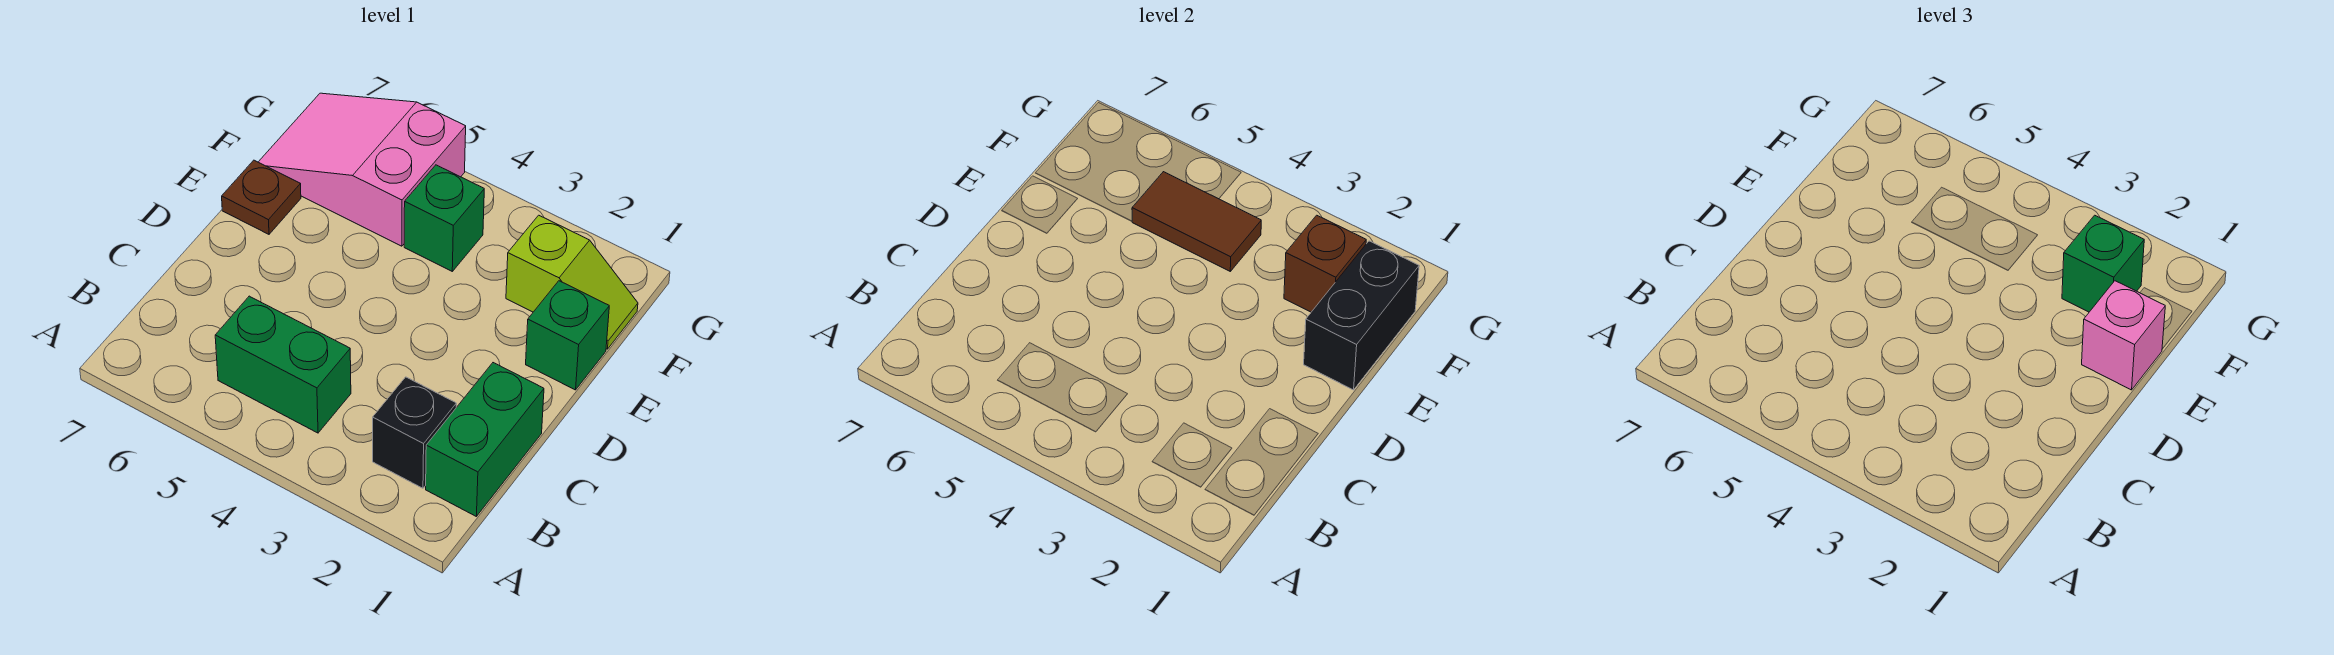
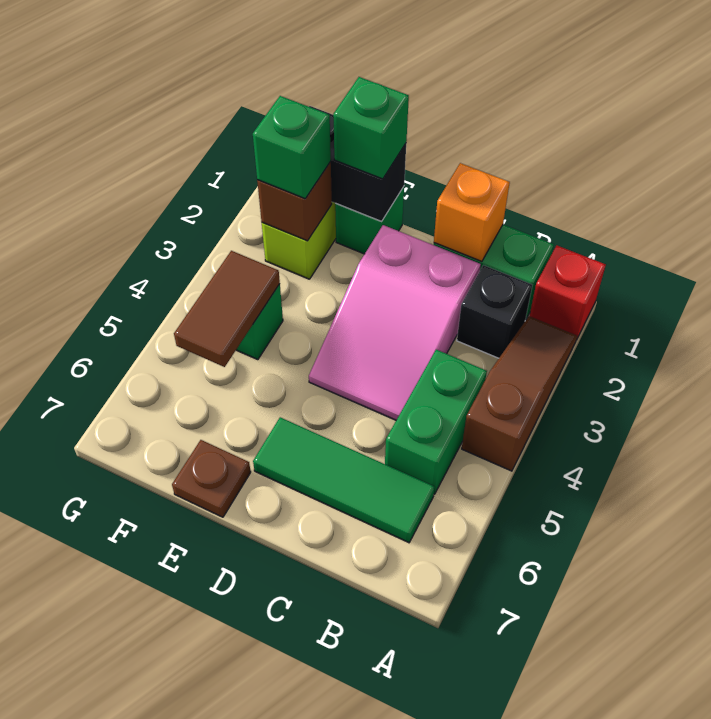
none -> red brick A1 level 1
none -> brown slope A2:A4 level 1 top 4
none -> green tile B6:D6 level 1
none -> orange brick C1 level 2
pink brick E1 level 3 -> green brick E1 level 3
pink slope F5:G7 level 1 top 5 -> pink slope C2:D4 level 1 top 2

